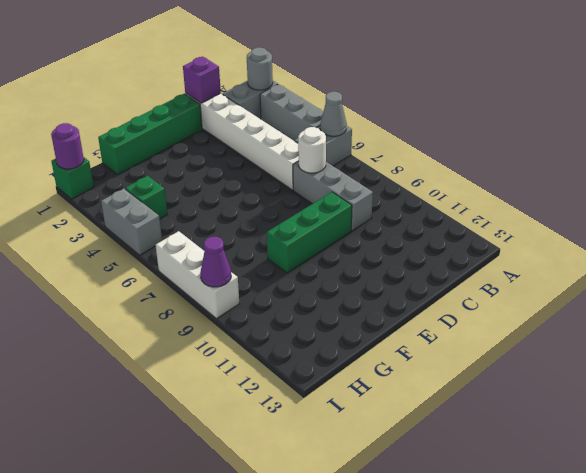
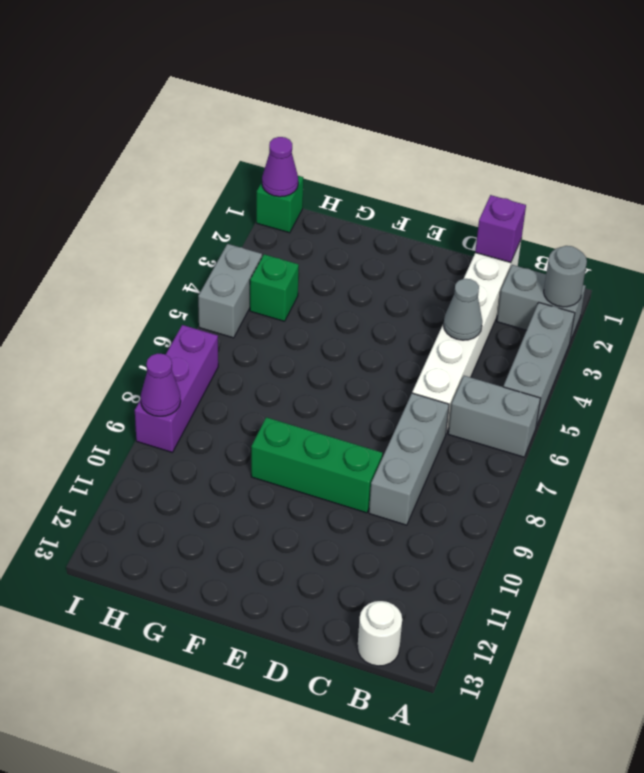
grey cone A6 level 2 -> grey cone C4 level 2
white round brick C7 level 2 -> white round brick B13 level 1
green brick D1:G1 level 1 -> none
purple round brick I1 level 2 -> purple cone I1 level 2
white brick I7:I9 level 1 -> purple brick I7:I9 level 1

